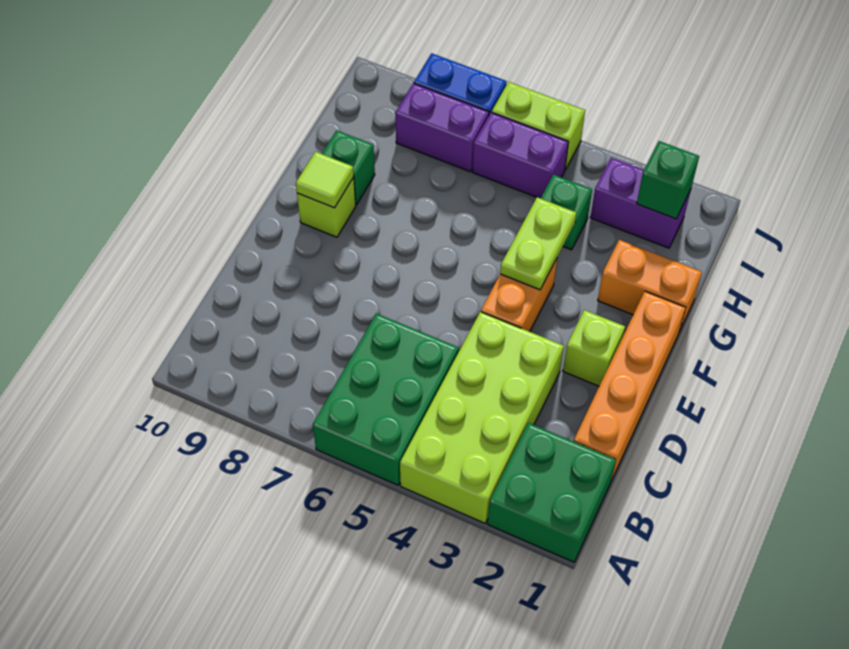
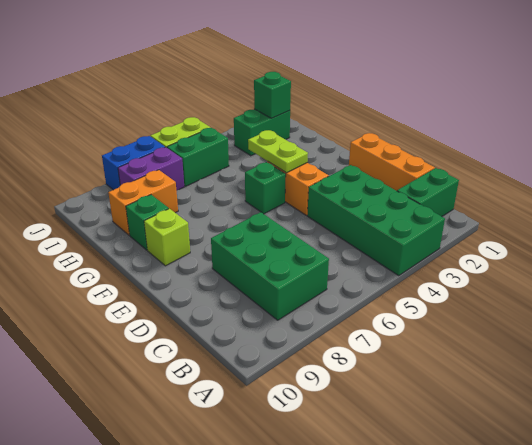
green brick A1:B2 level 1 -> green brick B1:B2 level 1
lime brick A3:D4 level 1 -> green brick A3:D4 level 1
green brick A5:C6 level 1 -> green brick B7:D8 level 1
orange brick C1:F1 level 1 -> orange brick C1:E1 level 1
lime brick E2 level 1 -> none
lime tile F9 level 2 -> none
orange brick G1:G2 level 1 -> orange brick H8:H9 level 1
green brick H4 level 1 -> green brick F5 level 1
purple brick I2:I3 level 1 -> green brick I2:I3 level 1
purple brick I5:I6 level 1 -> green brick I5:I6 level 1

